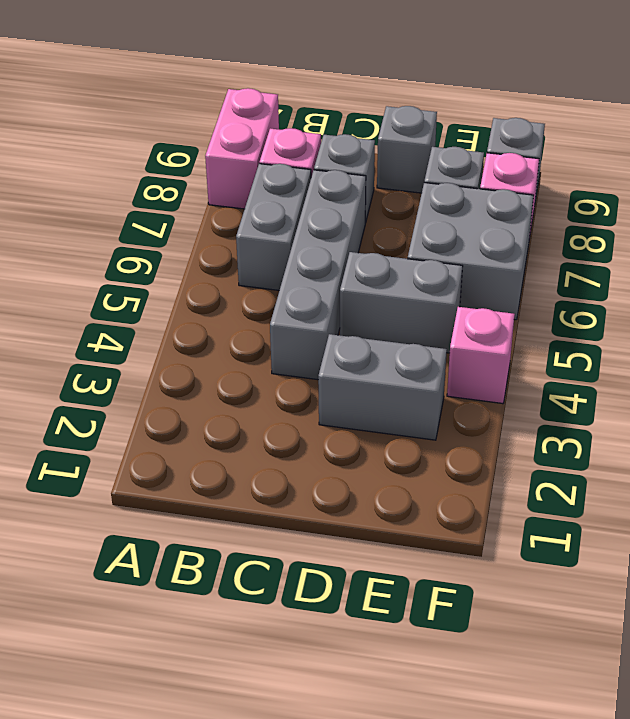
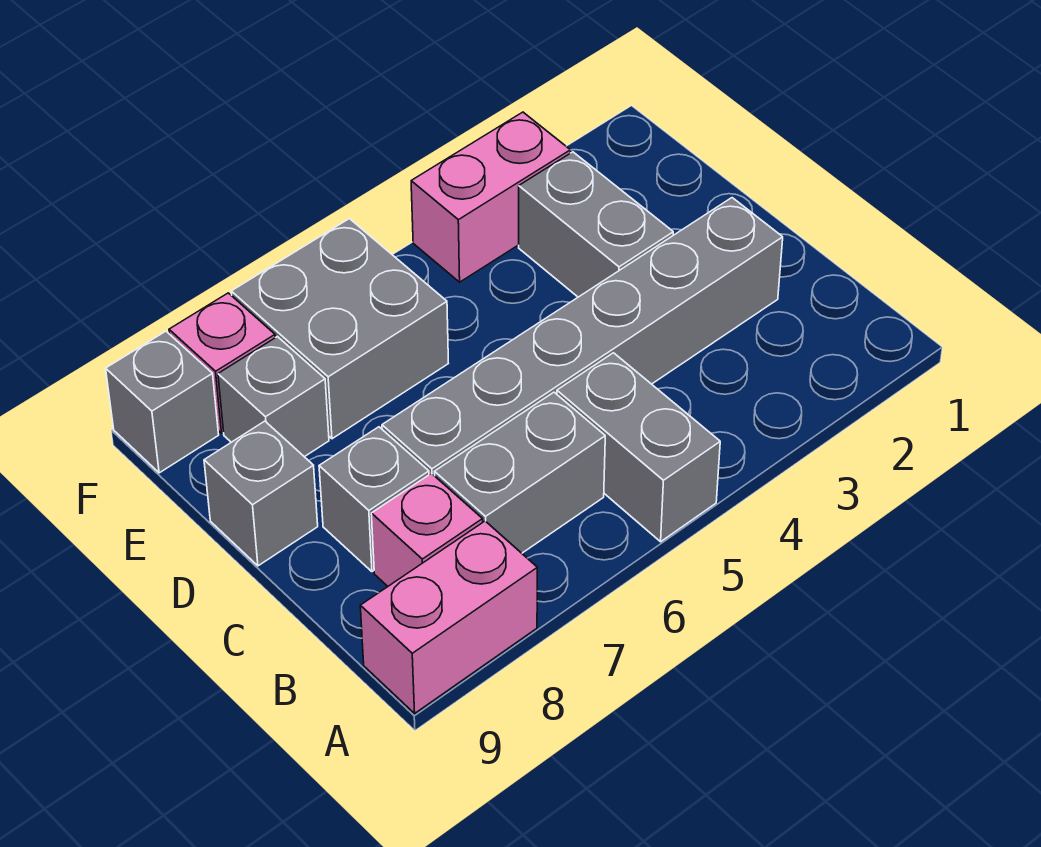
grey brick C4:C7 level 1 -> grey brick C2:C7 level 1
grey brick D5:E5 level 1 -> grey brick A5:B5 level 1
pink brick F4 level 1 -> pink brick F3:F4 level 1

